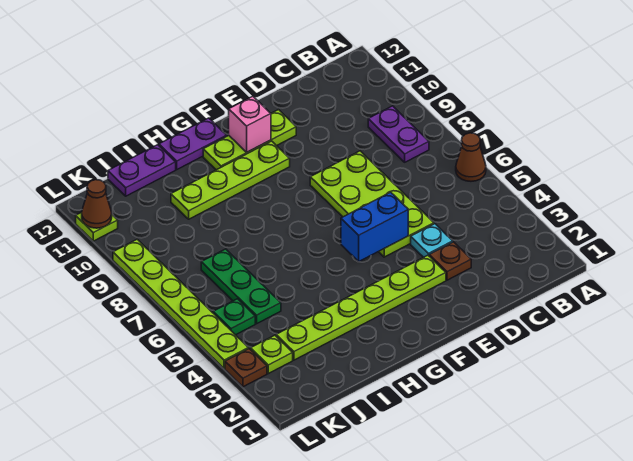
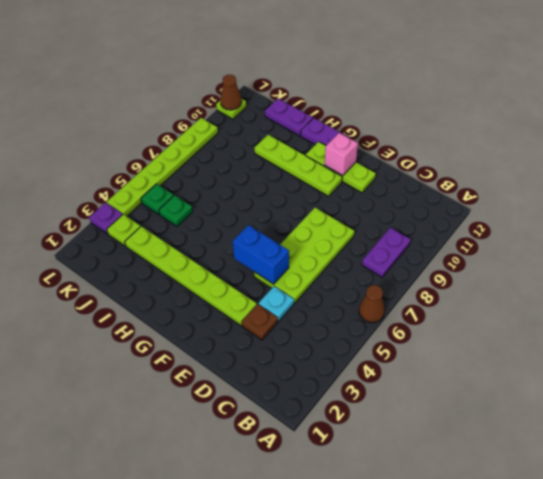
green plate J5:J7 level 1 -> green plate J5 level 1
brown plate L3 level 1 -> purple plate L3 level 1

